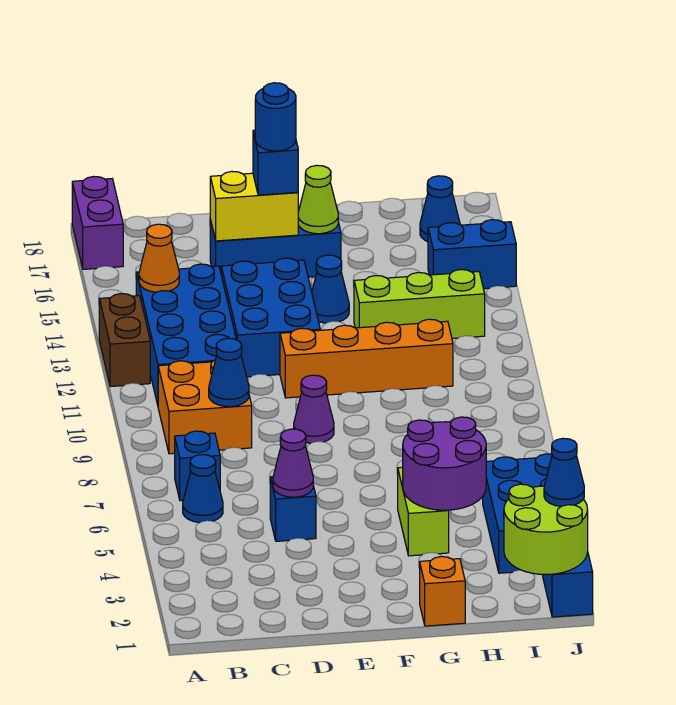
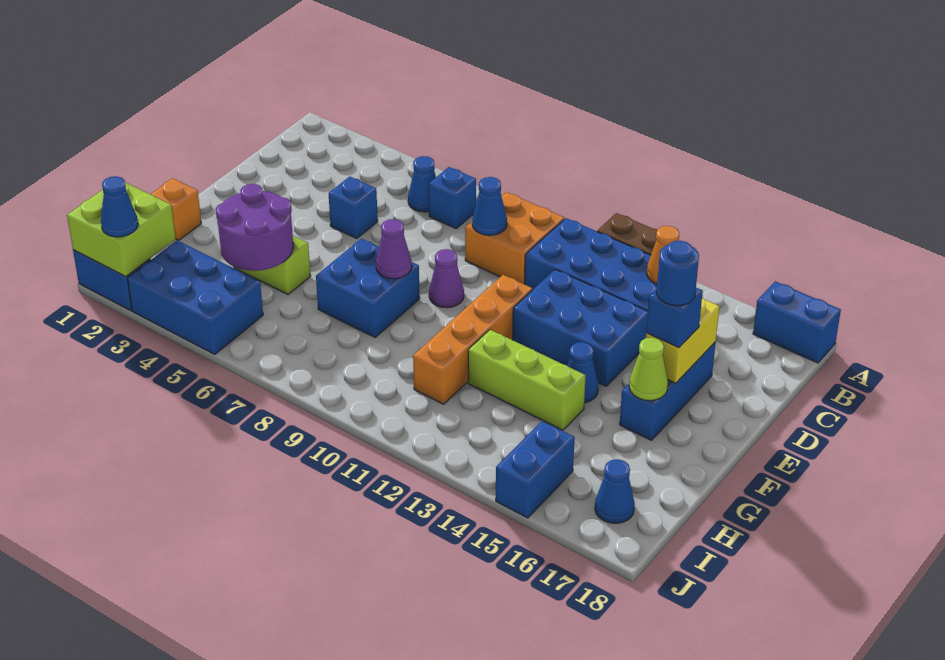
purple brick A17:A18 level 1 -> blue brick A17:A18 level 1
purple cone D5 level 2 -> purple cone F8 level 2
none -> blue brick F7:G8 level 1
lime brick G13:I13 level 1 -> lime brick G12:G14 level 1
lime round brick I1:J2 level 2 -> lime brick I1:J2 level 2

